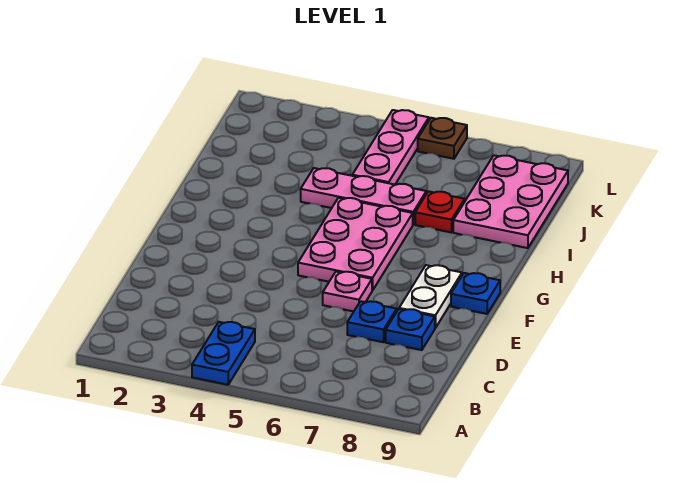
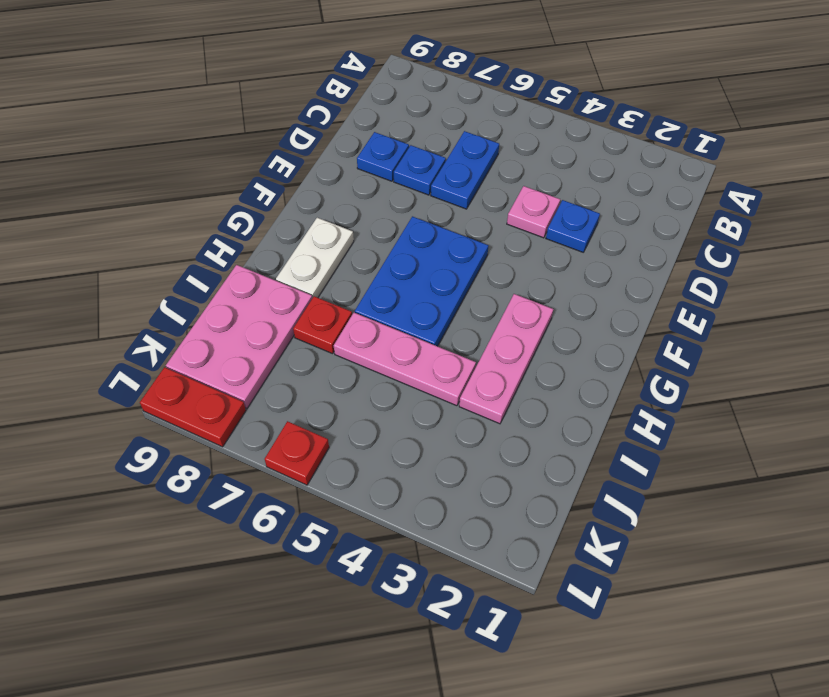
blue plate A4:B4 level 1 -> blue plate C6:D6 level 1
pink plate E6 level 1 -> pink plate D4 level 1
white plate E8:F8 level 1 -> white plate G8:H8 level 1
pink plate F5:H6 level 1 -> blue plate F5:H6 level 1
blue plate F9 level 1 -> blue plate D3 level 1
pink plate J5:L5 level 1 -> pink plate G3:I3 level 1
brown plate L6 level 1 -> red plate L6 level 1
none -> red plate L8:L9 level 1

